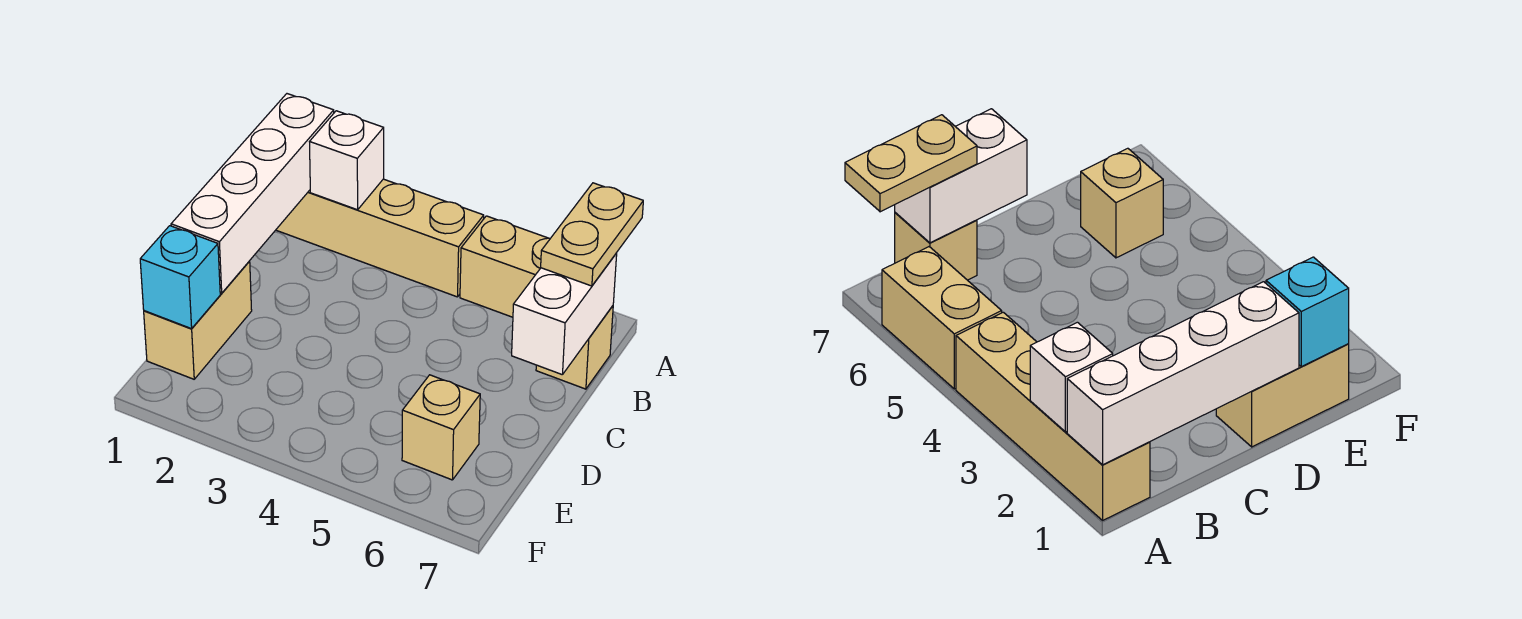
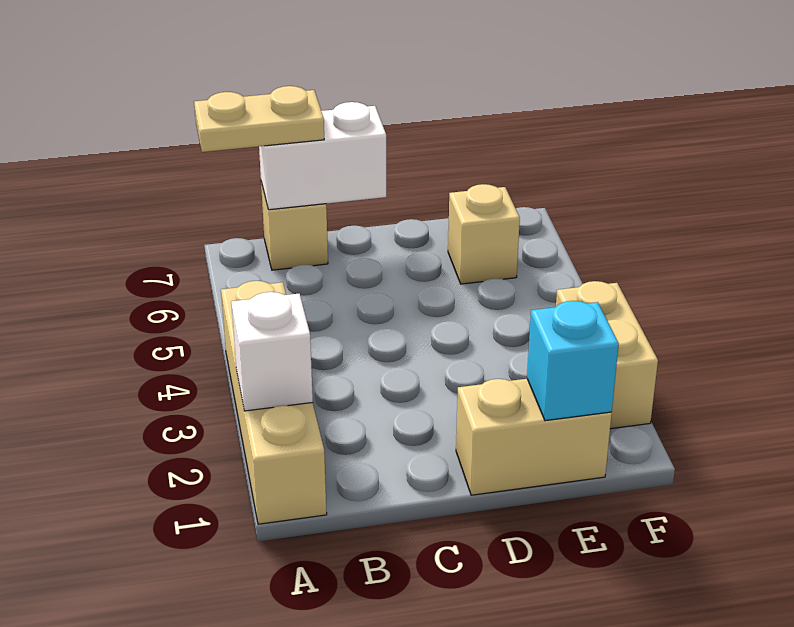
white brick A1:D1 level 2 -> none
tan brick A5:A6 level 1 -> tan brick F2:F3 level 1

